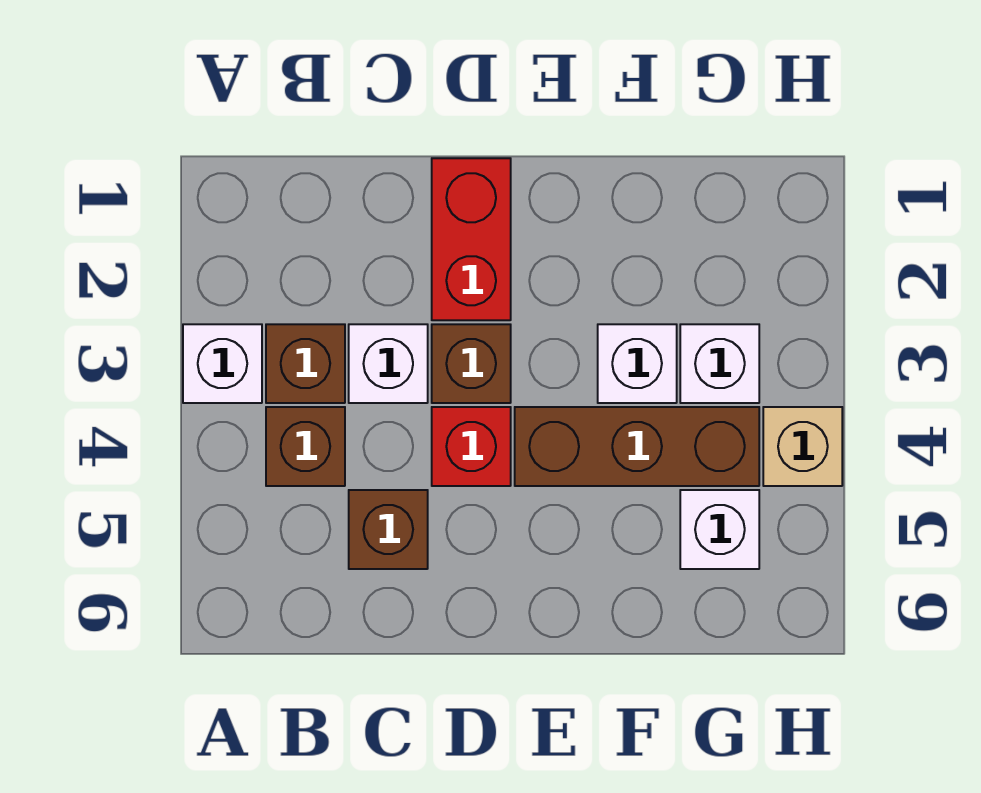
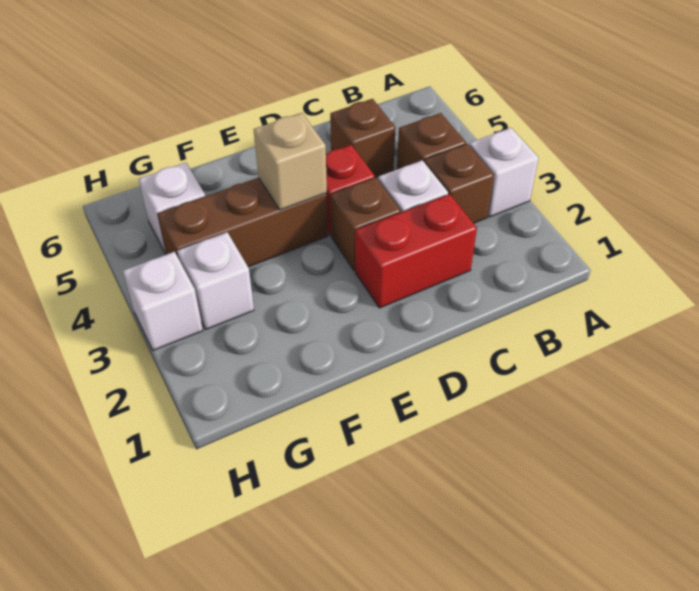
red brick D1:D2 level 1 -> red brick C2:D2 level 1
white brick F3 level 1 -> white brick H3 level 1
tan brick H4 level 1 -> tan brick E4 level 2

